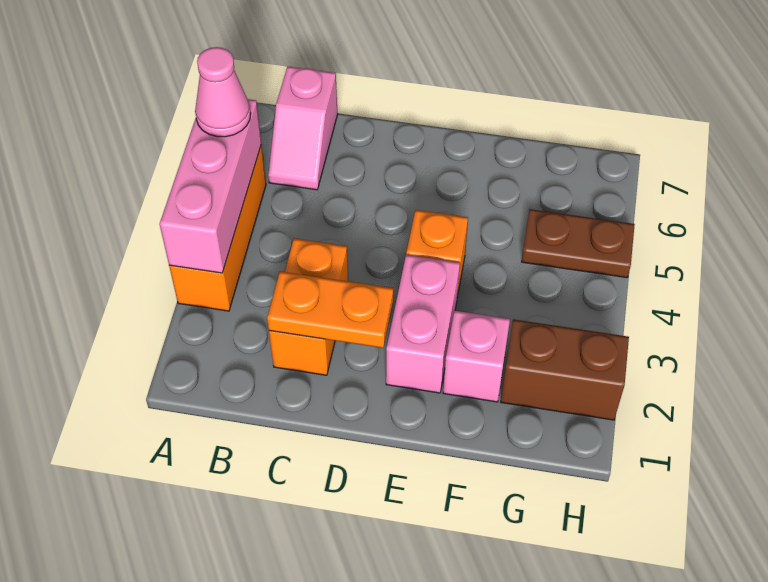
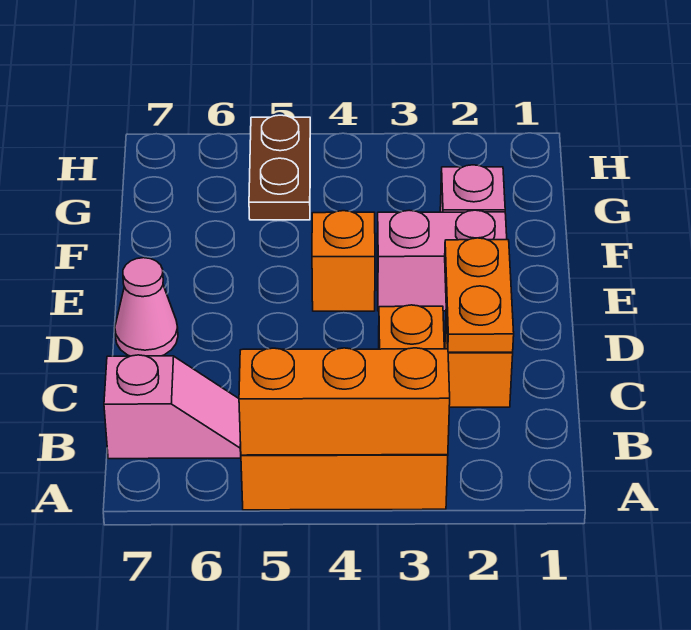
pink brick A3:A5 level 2 -> orange brick A3:A5 level 2
pink cone A5 level 3 -> pink cone D7 level 1
brown brick G2:H2 level 1 -> none

